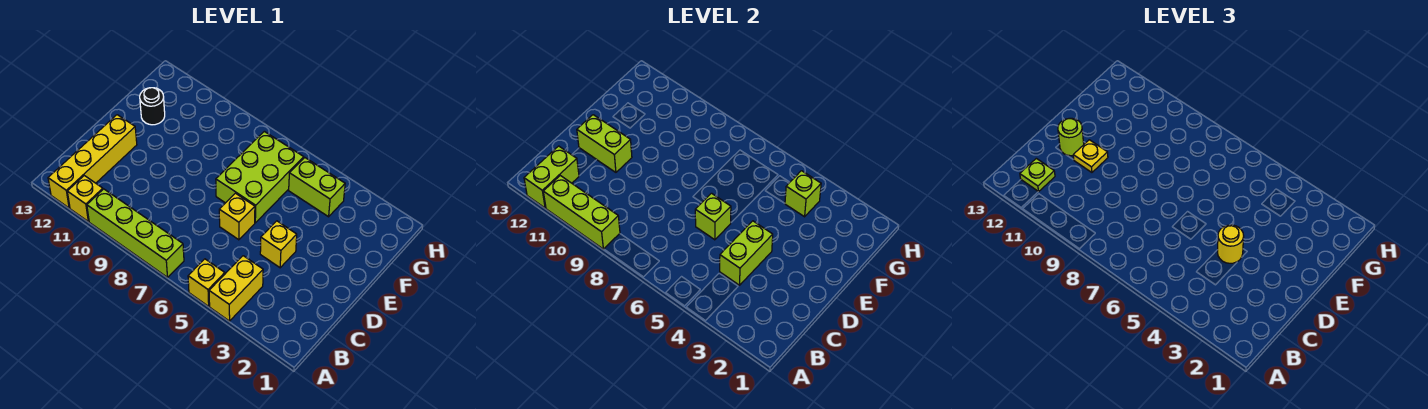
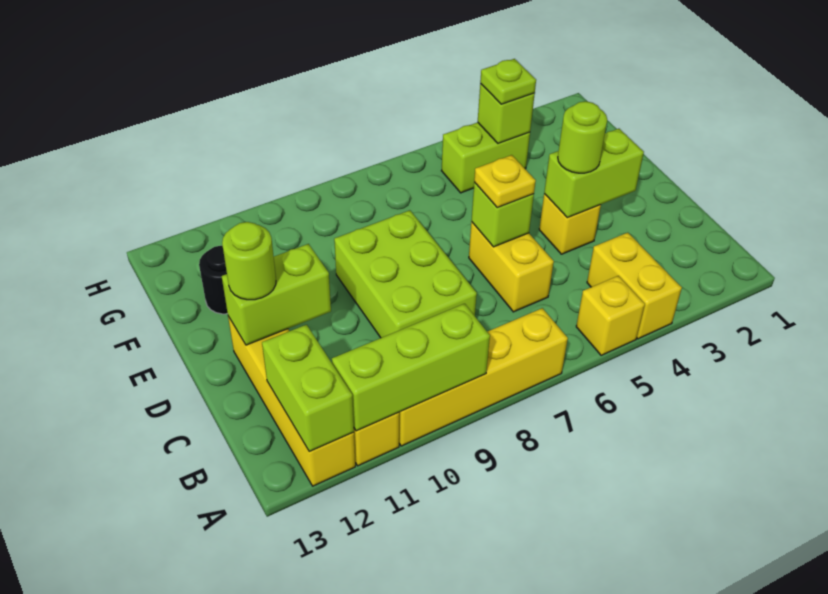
lime brick A7:A10 level 1 -> yellow brick A7:A10 level 1
lime plate B12 level 3 -> lime plate G4 level 3
lime brick C4:D4 level 2 -> lime brick D3:D4 level 2
yellow round brick D4 level 3 -> lime round brick D4 level 3
yellow brick D6 level 1 -> yellow brick C6:D6 level 1
yellow plate D11 level 3 -> yellow plate D6 level 3
lime brick E6:G7 level 1 -> lime brick C8:E9 level 1

